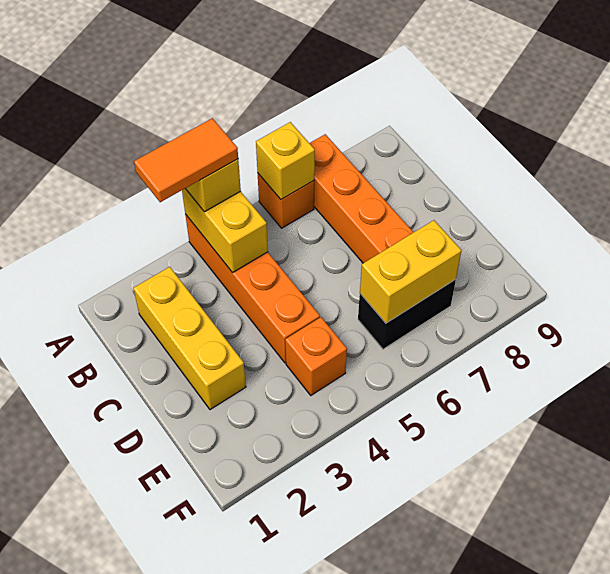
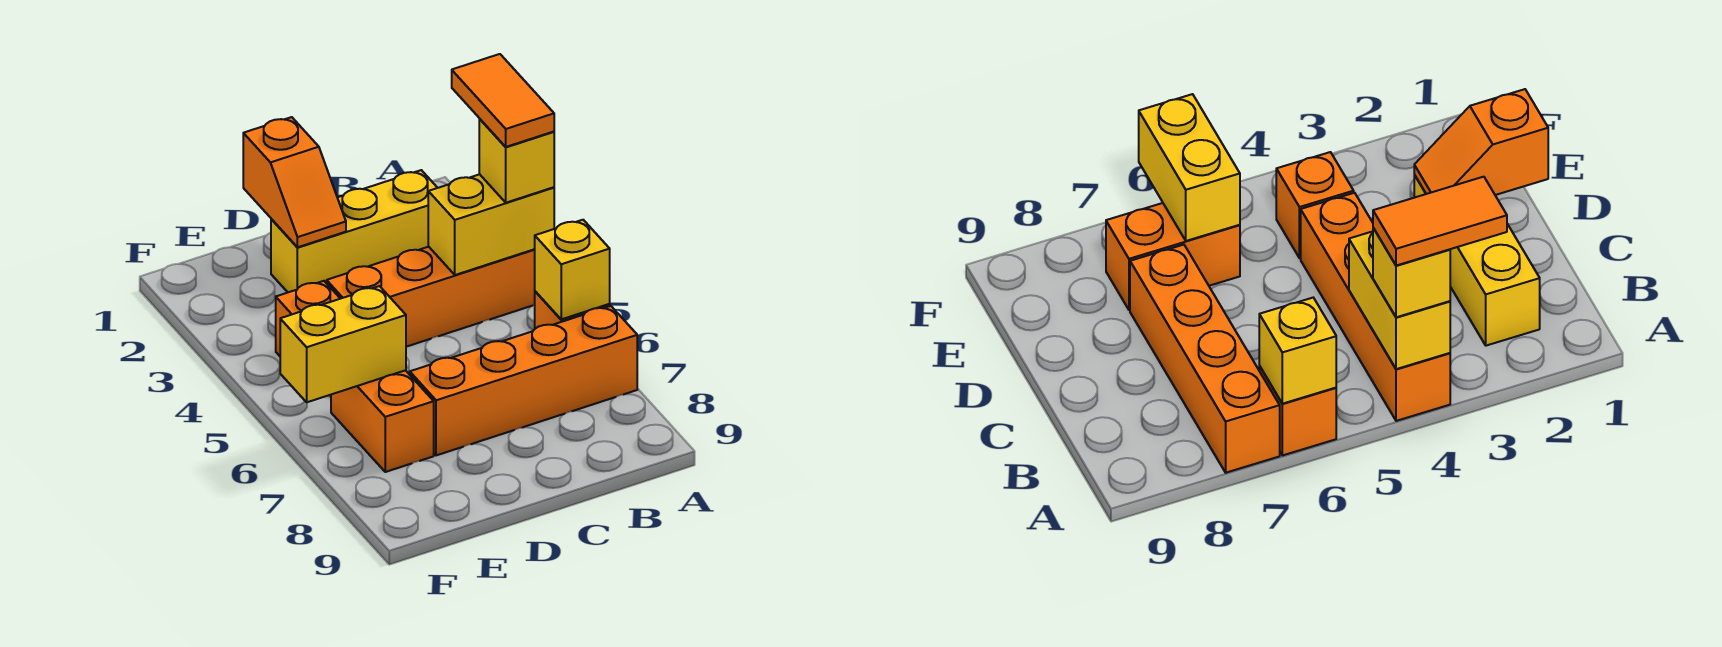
none -> orange slope D1:D2 level 2 top 1
black brick E6:E7 level 1 -> orange brick E6:E7 level 1
yellow brick E6:E7 level 2 -> yellow brick E6:F6 level 2

